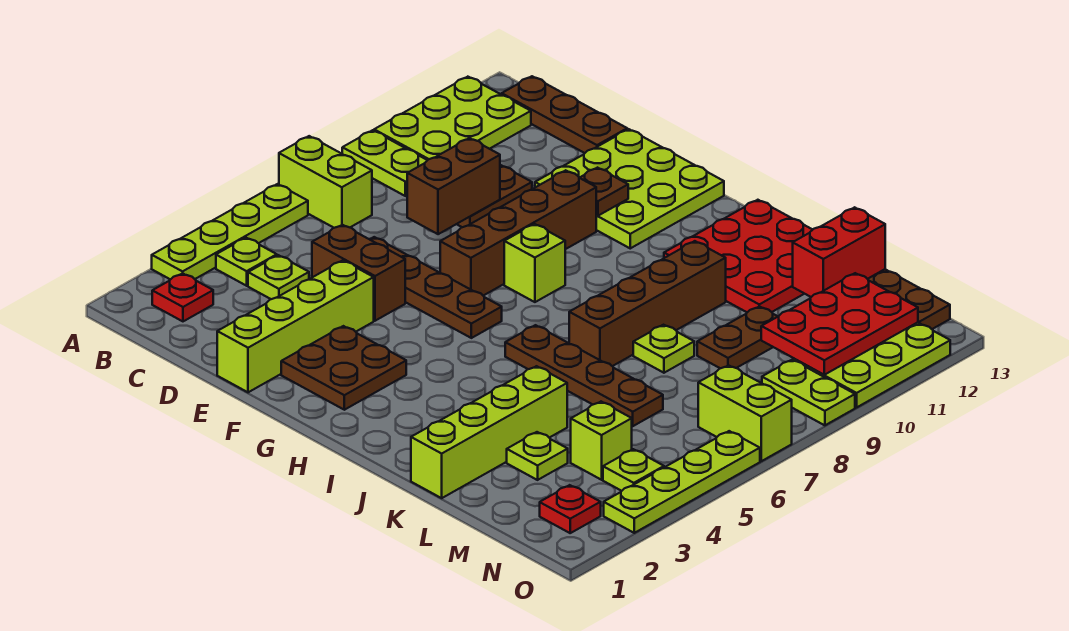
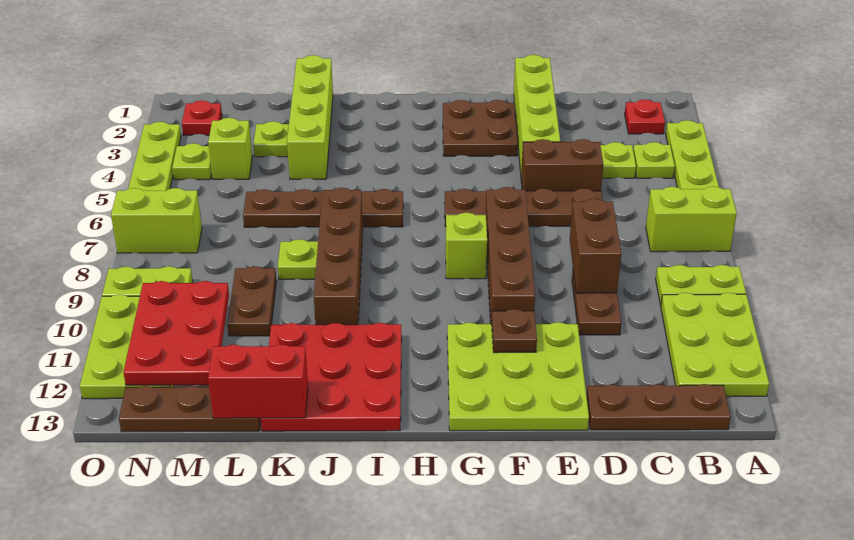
red brick L12:L13 level 2 -> red brick K13:L13 level 2

